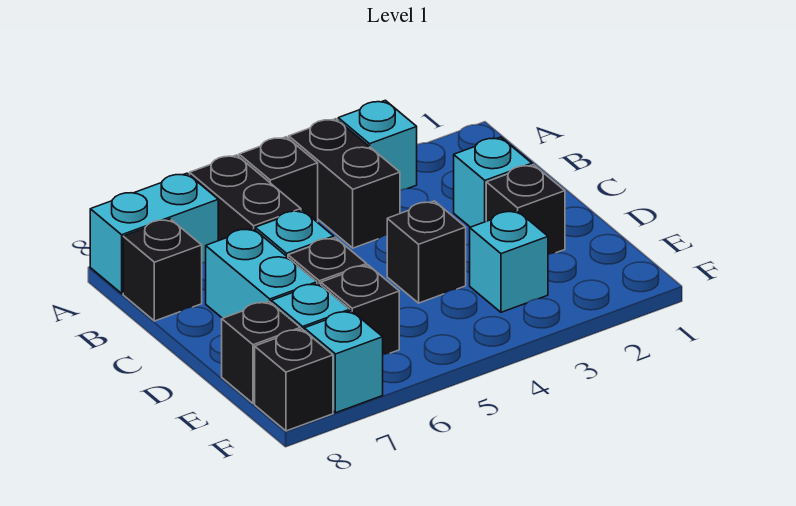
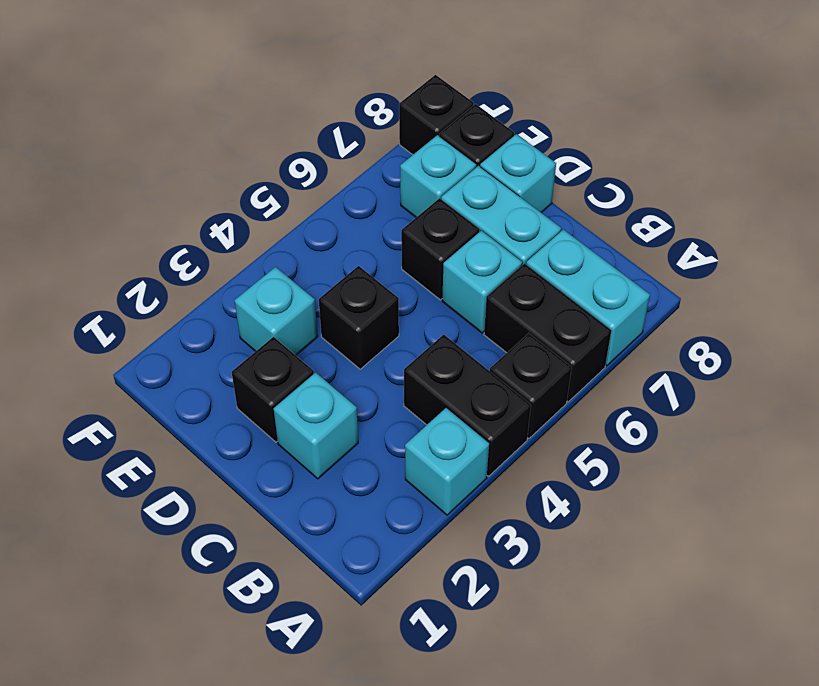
cyan brick A7:A8 level 1 -> cyan brick A7:B7 level 1
black brick B8 level 1 -> none
black brick E6 level 1 -> none
cyan brick F7 level 1 -> cyan brick D8 level 1

